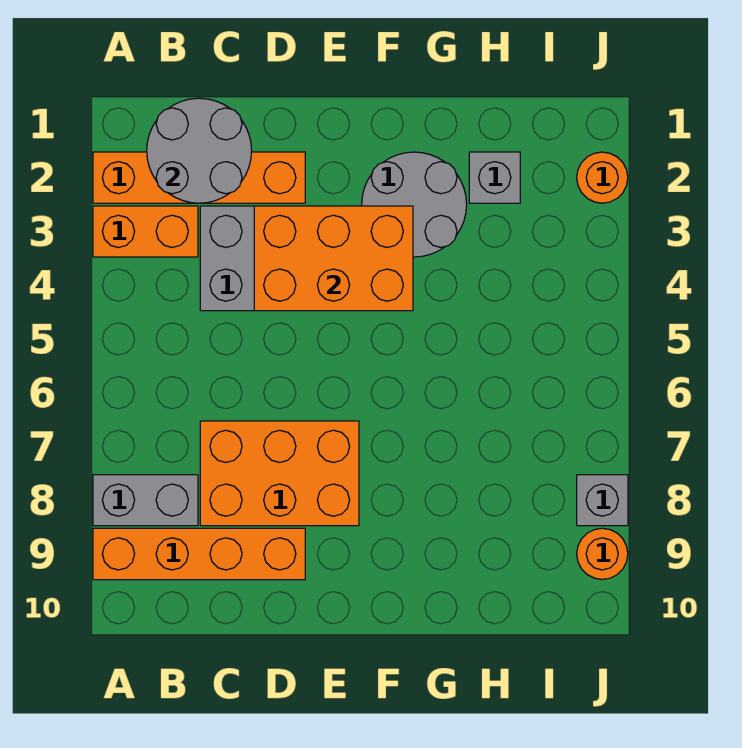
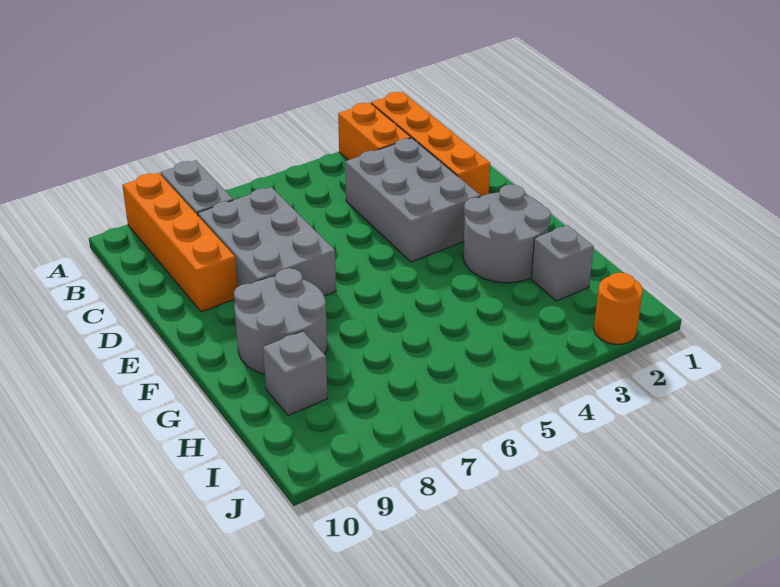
grey round brick B1:C2 level 2 -> grey round brick F8:G9 level 1
orange brick C7:E8 level 1 -> grey brick C7:E8 level 1
orange brick D3:F4 level 2 -> none
grey brick J8 level 1 -> grey brick H9 level 1
orange round brick J9 level 1 -> none

